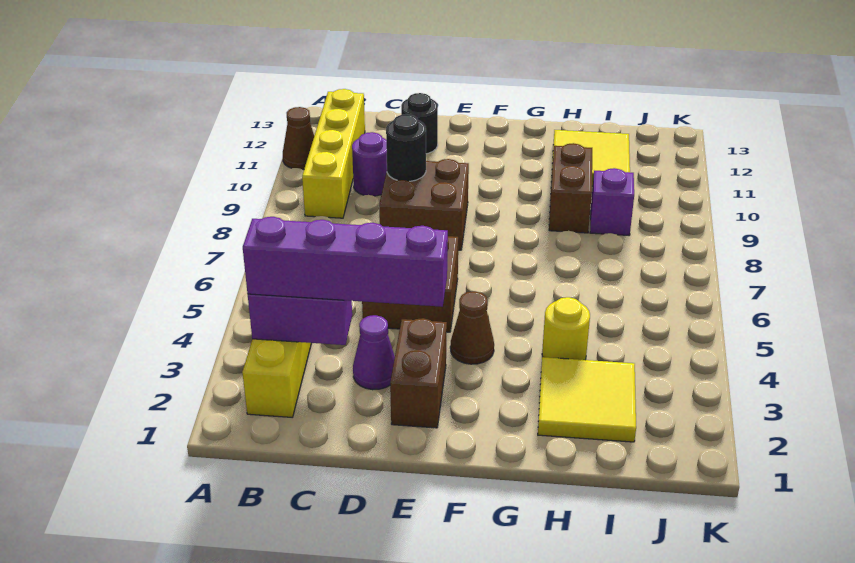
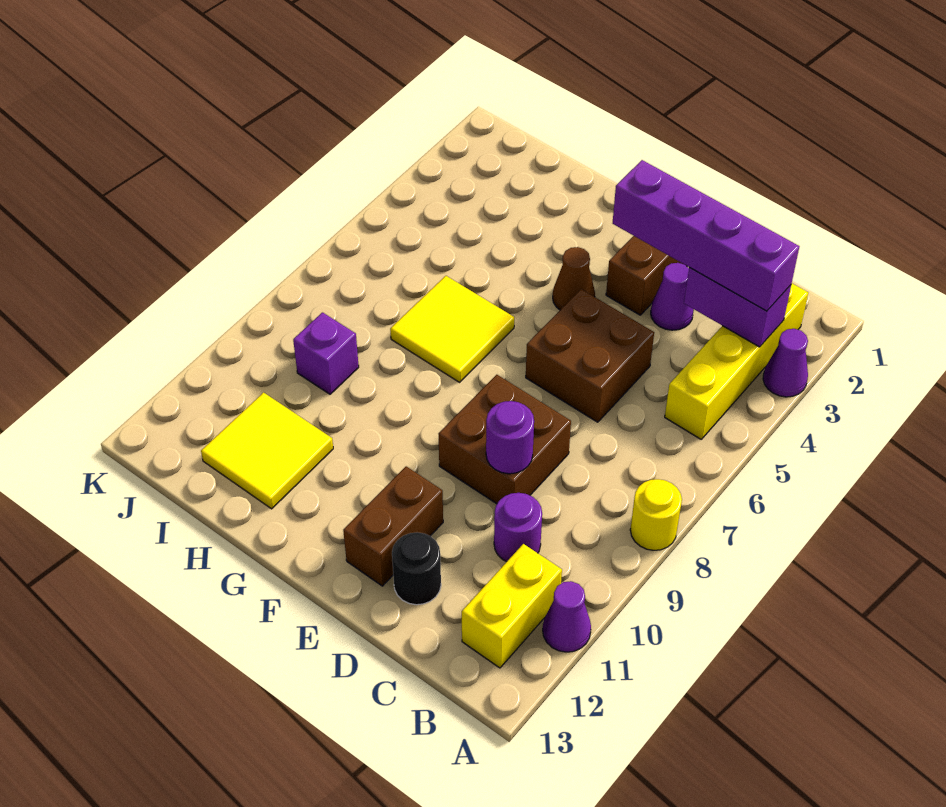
none -> purple cone A3 level 1
brown cone A11 level 1 -> purple cone A11 level 1
yellow brick B9:B12 level 1 -> yellow brick B11:B12 level 1
black round brick D9 level 2 -> purple round brick D9 level 2
yellow tile H2:I3 level 1 -> yellow tile G6:H7 level 1
yellow round brick H4 level 1 -> yellow round brick A8 level 1
brown brick H9:H10 level 1 -> brown brick E11:E12 level 1

